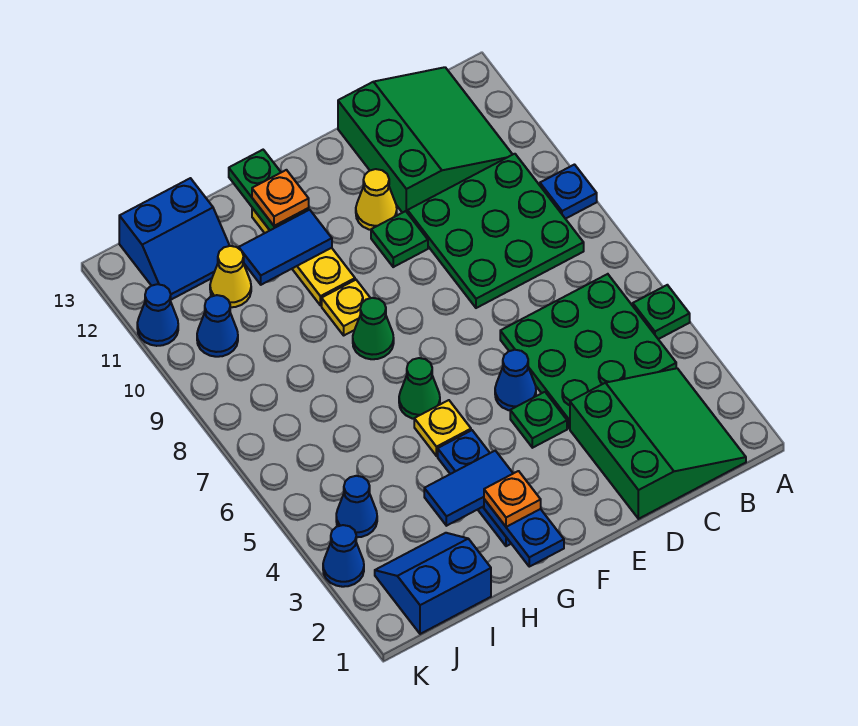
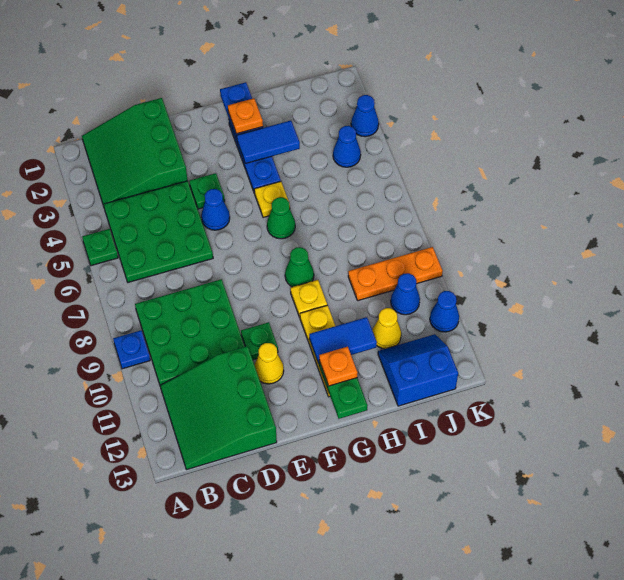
blue slope I1:J2 level 1 top 1 -> none
none -> orange plate I9:K9 level 1

